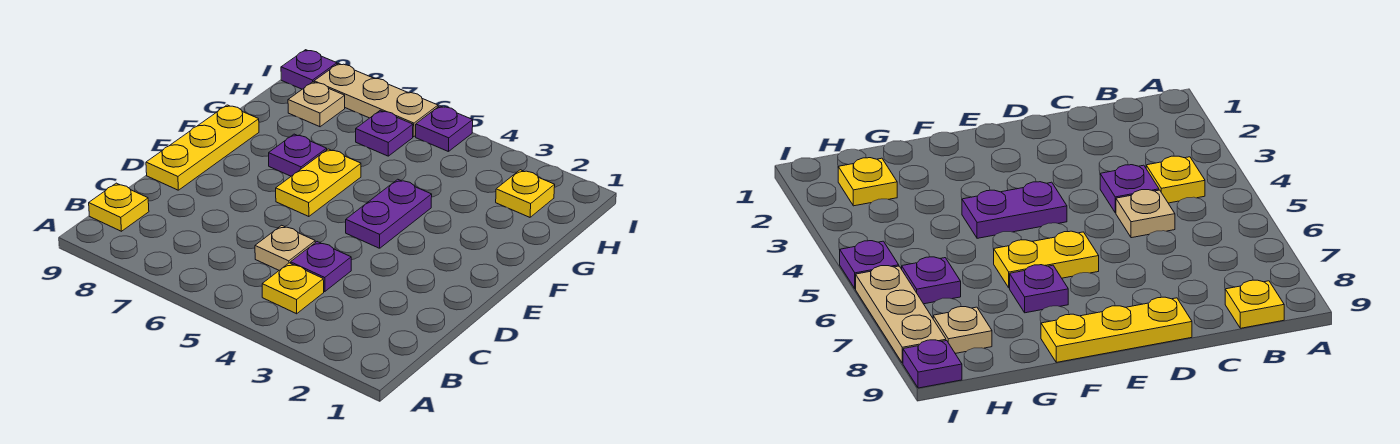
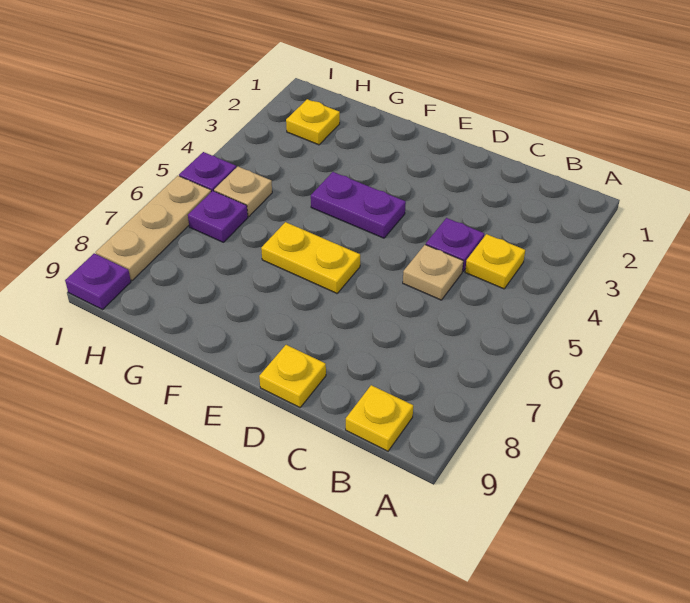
yellow plate D9:F9 level 1 -> yellow plate D9 level 1
purple plate F7 level 1 -> none
tan plate H8 level 1 -> tan plate H5 level 1

